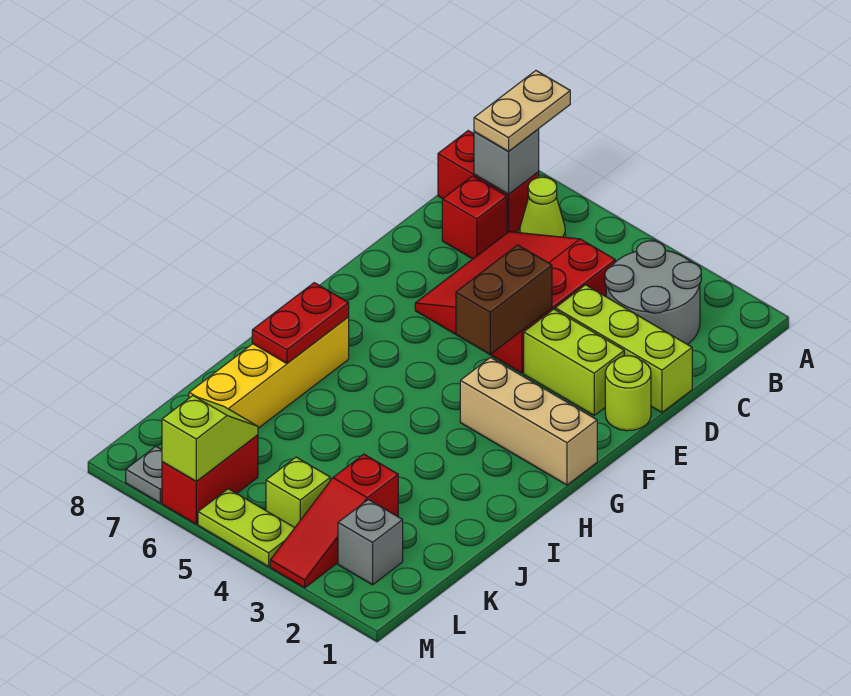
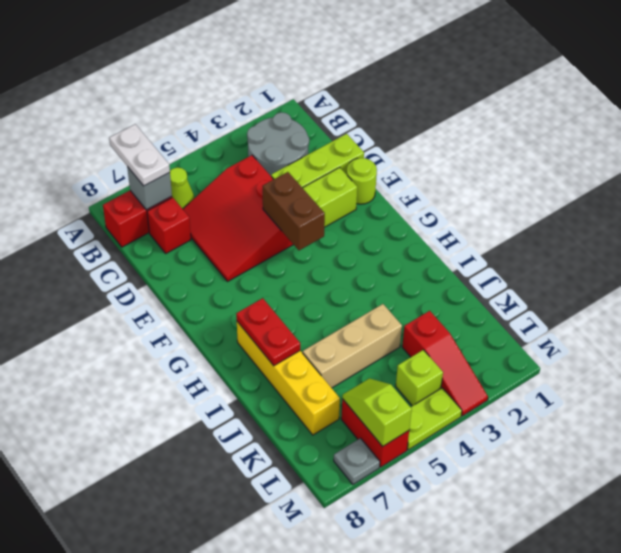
tan plate A7:B7 level 3 -> white plate A7:B7 level 3
tan brick G1:G3 level 1 -> tan brick J4:J6 level 1
grey brick L2 level 1 -> none

